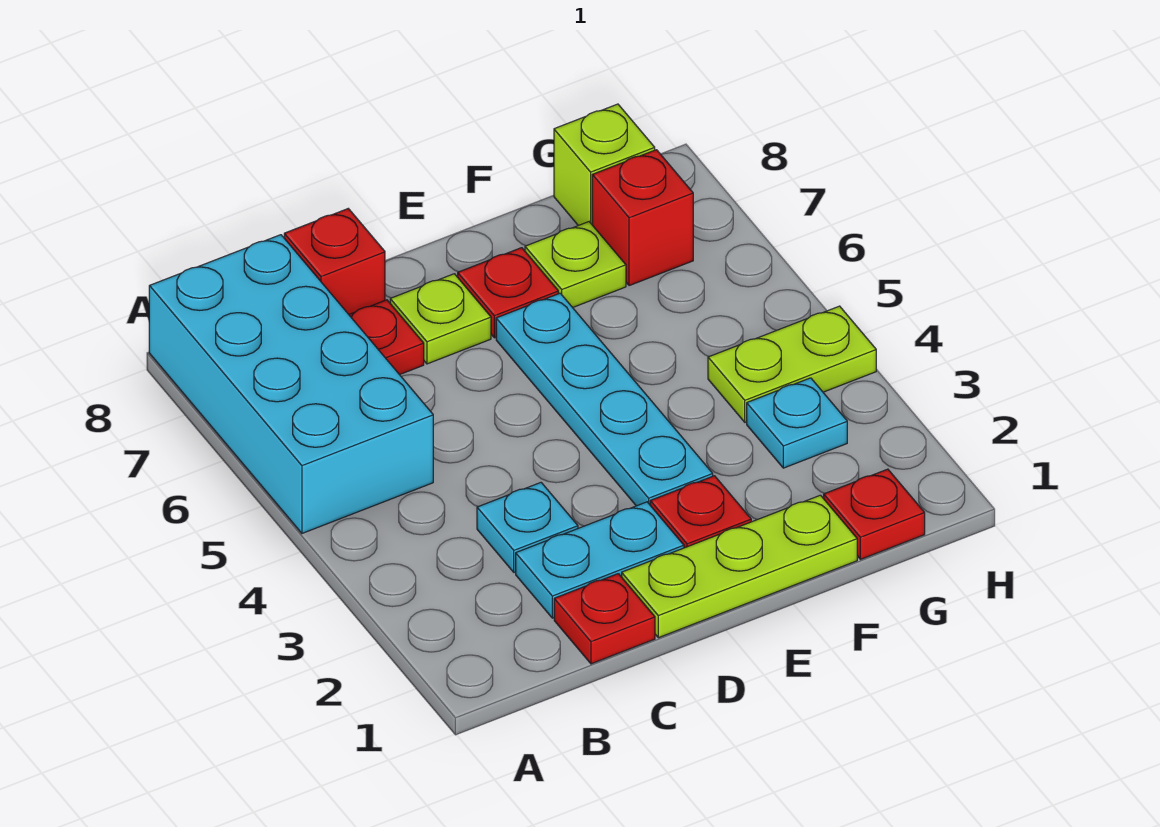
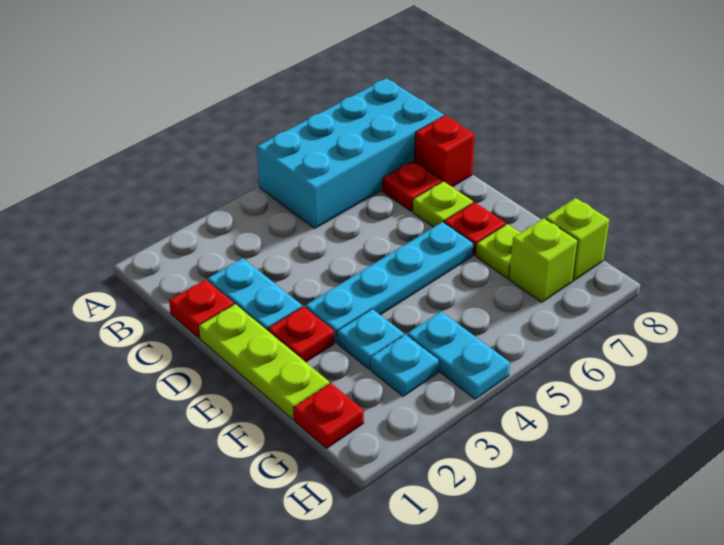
cyan plate C3 level 1 -> cyan plate F3 level 1
lime plate G4:H4 level 1 -> cyan plate G4:H4 level 1
red brick G7 level 1 -> lime brick G7 level 1

